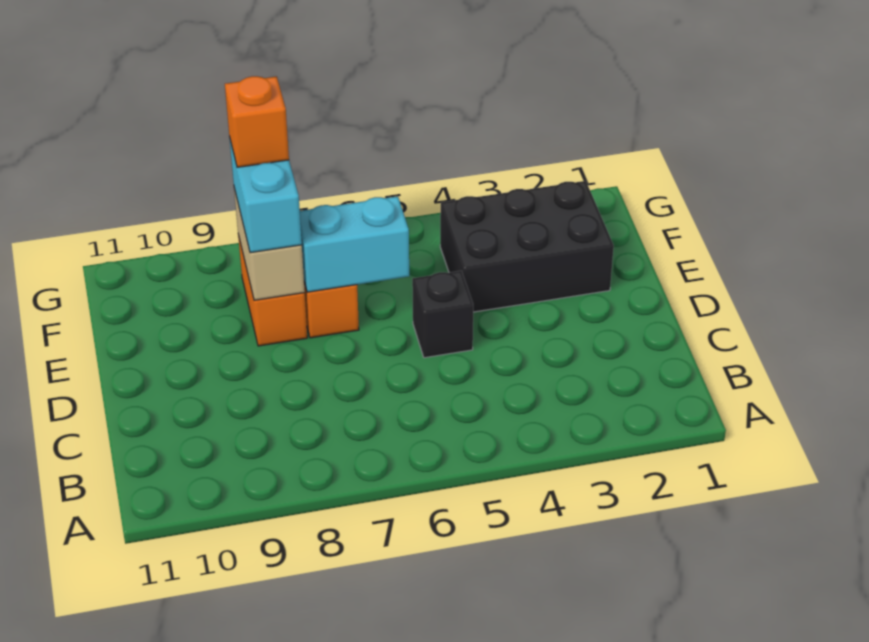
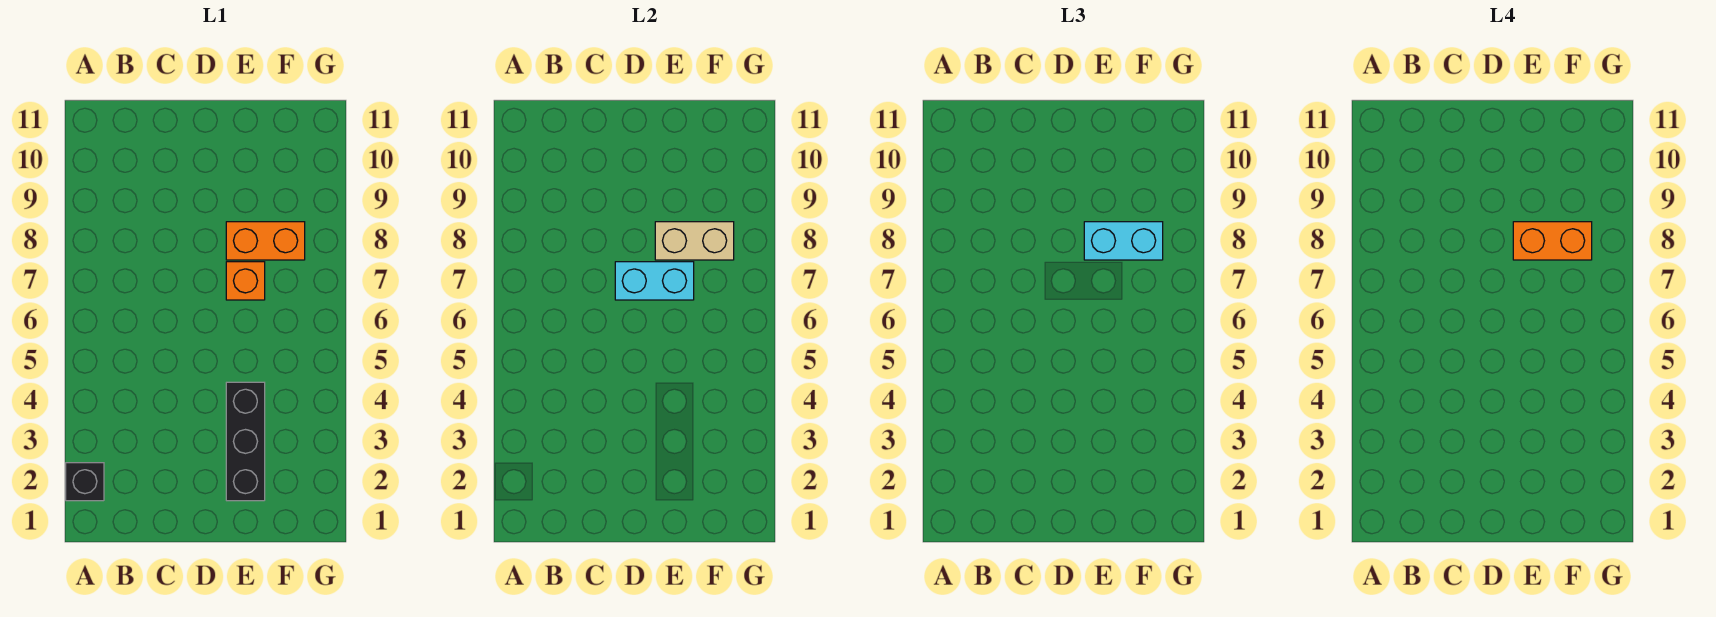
black brick D5 level 1 -> black brick A2 level 1
black brick E2:F4 level 1 -> black brick E2:E4 level 1
cyan brick E6:E7 level 2 -> cyan brick D7:E7 level 2
orange brick F8 level 4 -> orange brick E8:F8 level 4

